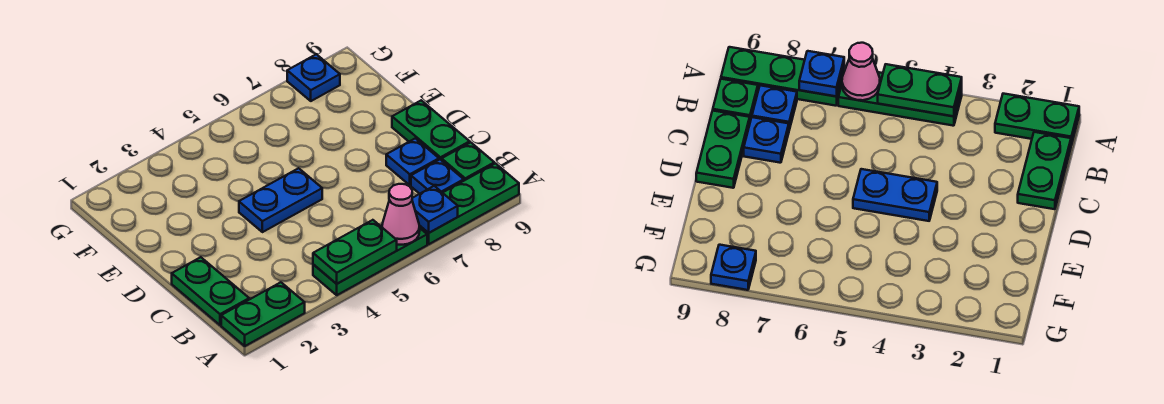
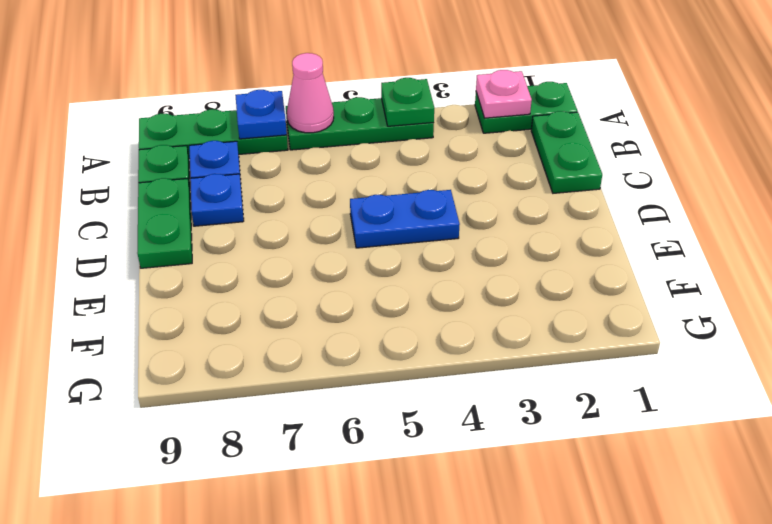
none -> pink plate A2 level 2
green plate A4:A5 level 2 -> green plate A4 level 2
blue plate G8 level 1 -> none

